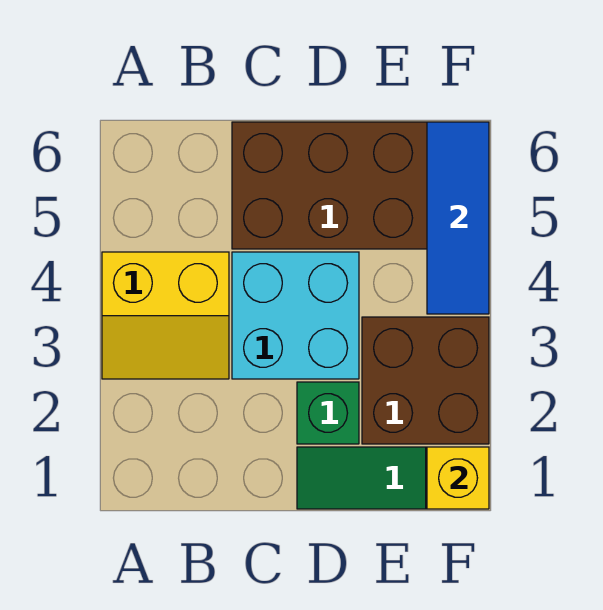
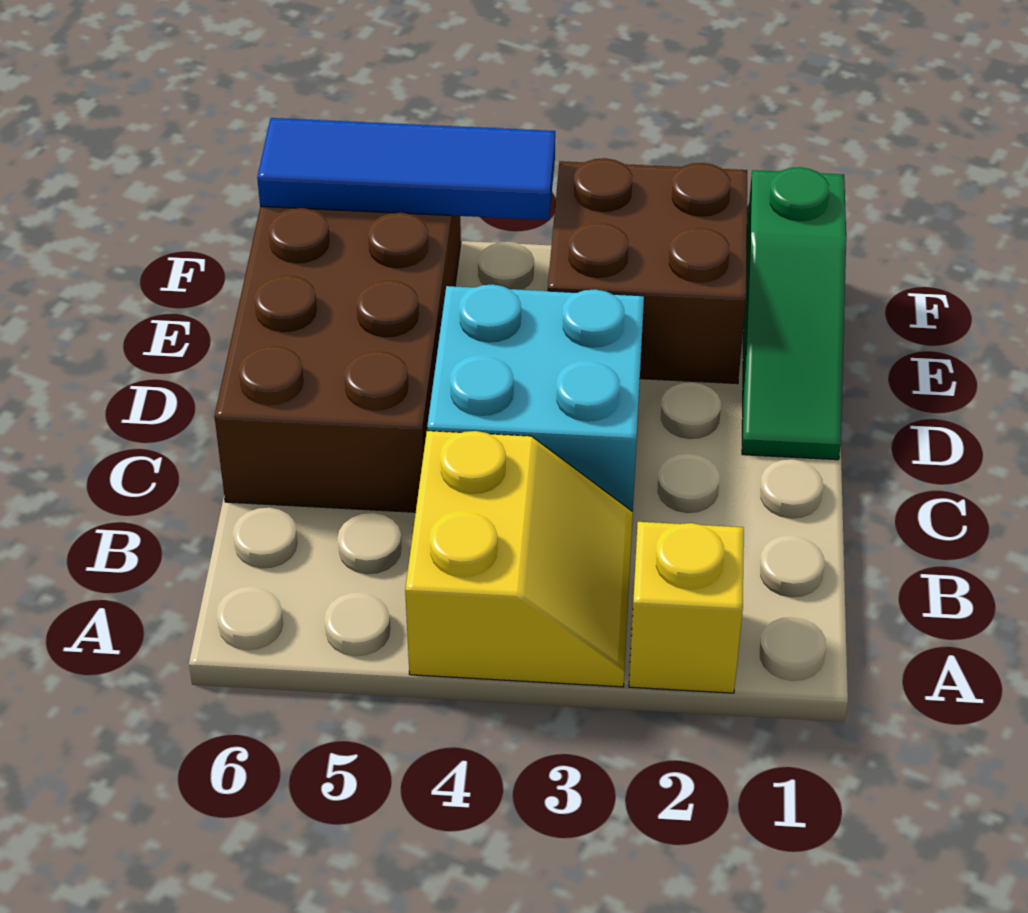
green brick D2 level 1 -> none
yellow brick F1 level 2 -> yellow brick A2 level 1

